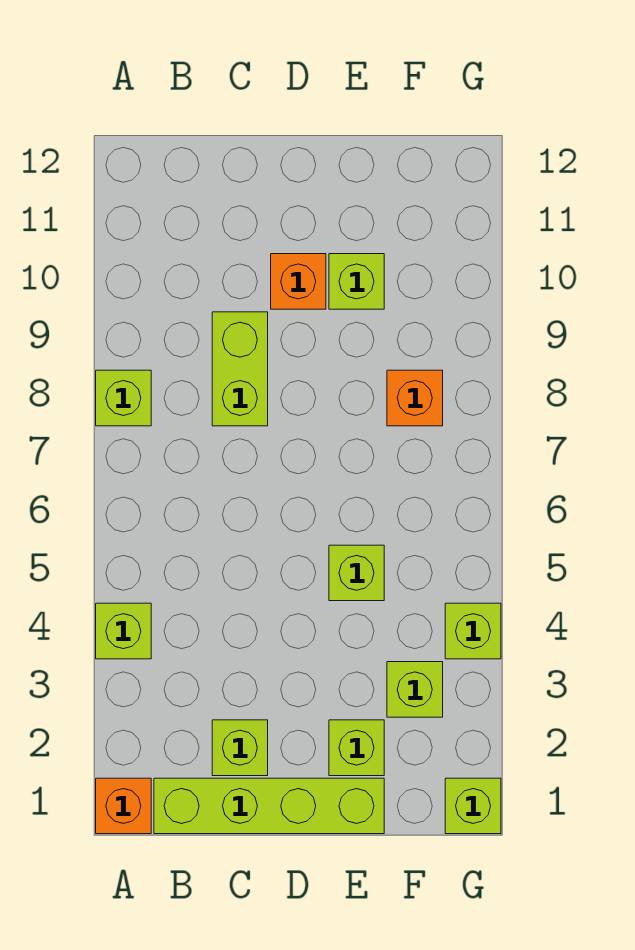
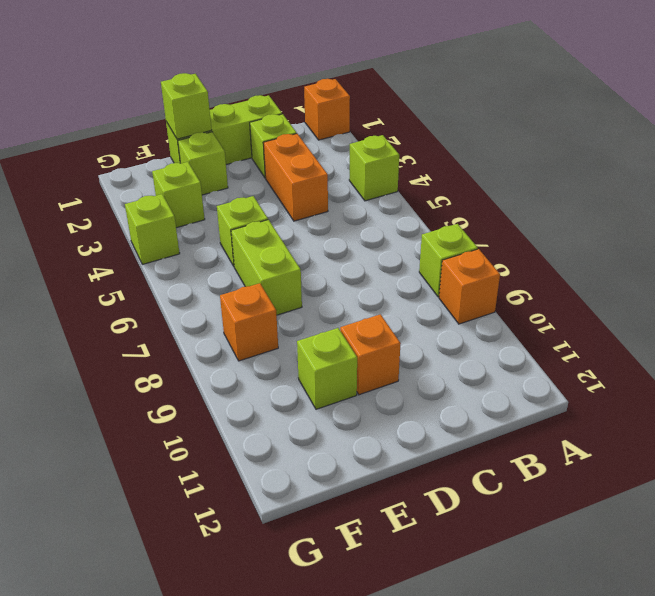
none -> orange brick A9 level 1
lime brick B1:E1 level 1 -> lime brick C1:E1 level 1
none -> orange brick C3:C4 level 1
lime brick C8:C9 level 1 -> lime brick E6:E7 level 1
lime brick G1 level 1 -> lime brick E1 level 2

